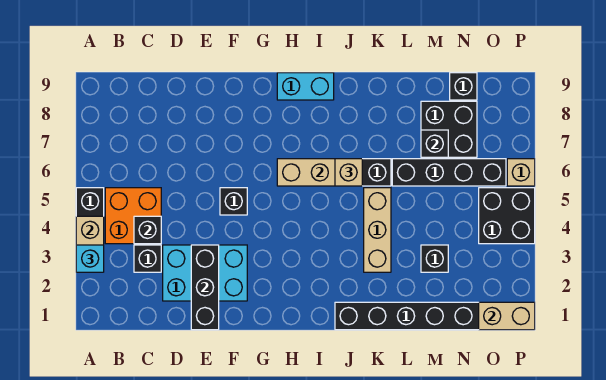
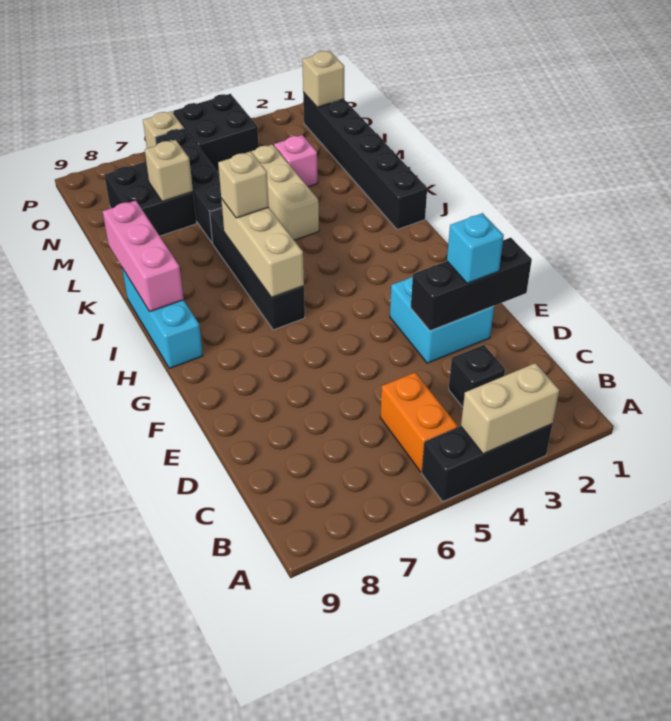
cyan brick A3 level 3 -> cyan brick E2 level 3
orange brick B4:C5 level 1 -> orange brick B5:C5 level 1
black brick C4 level 2 -> none
cyan brick D2:F3 level 1 -> cyan brick E2:F3 level 1
black brick F5 level 1 -> none
cyan brick H9:I9 level 1 -> cyan brick H9:J9 level 1
none -> pink brick I9:K9 level 2
tan brick K3:K5 level 1 -> tan brick K4:M4 level 1
black brick M3 level 1 -> pink brick M3 level 1
black brick M7 level 2 -> tan brick M7 level 2
black brick N9 level 1 -> none
tan brick O1:P1 level 2 -> tan brick O1 level 2

